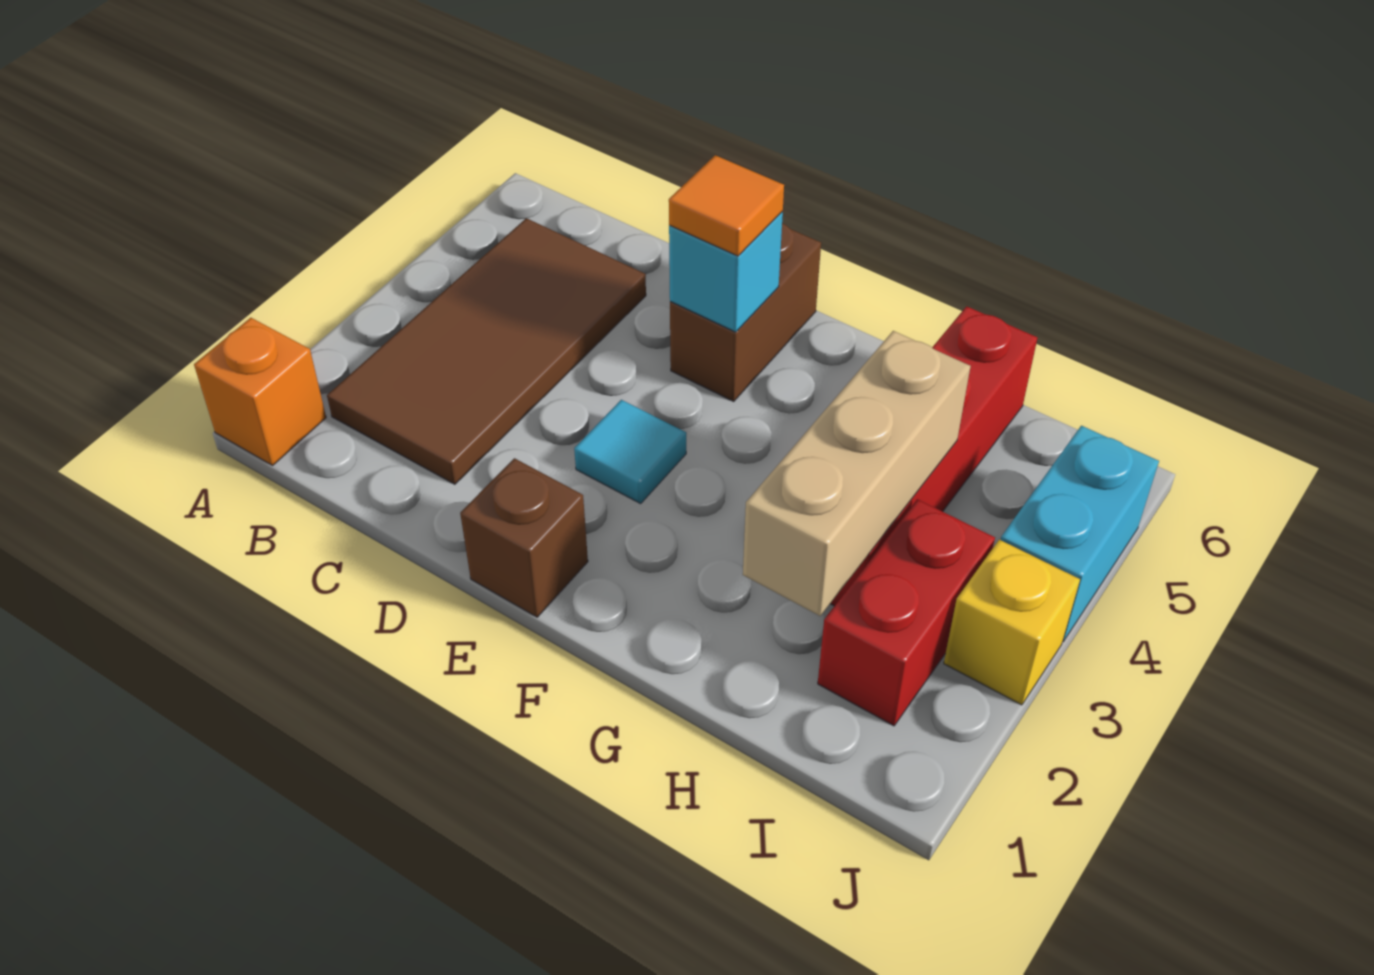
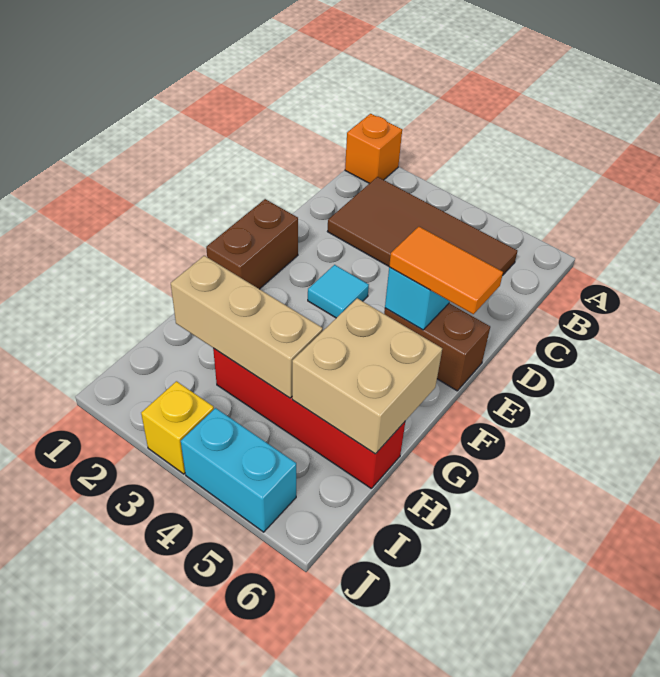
brown brick E1 level 1 -> brown brick E1:F1 level 1
orange tile E5 level 3 -> orange tile E5:E6 level 3
none -> tan brick G5:H6 level 2
red brick I2:I3 level 1 -> none

